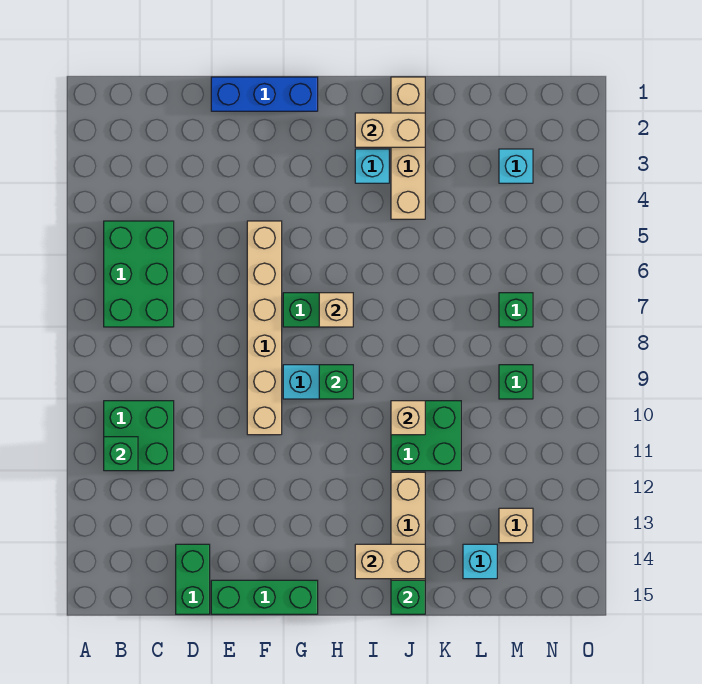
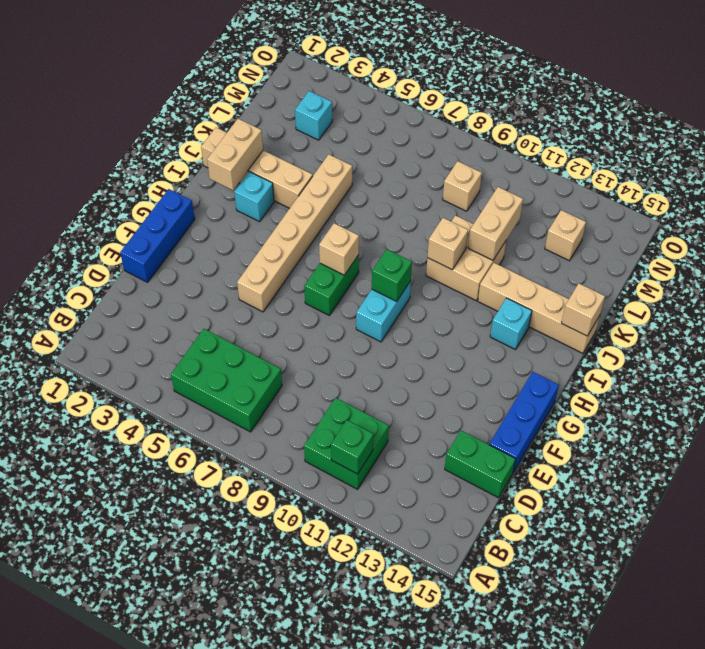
green brick E15:G15 level 1 -> blue brick E15:G15 level 1
tan brick F5:F10 level 1 -> tan brick F5:K5 level 1
tan brick I14:J14 level 2 -> tan brick K11:L11 level 2
green brick J10:K11 level 1 -> tan brick J10:K11 level 1
green brick J15 level 2 -> tan brick J15 level 2
cyan brick L14 level 1 -> cyan brick I13 level 1
green brick M7 level 1 -> none
green brick M9 level 1 -> tan brick M9 level 1

